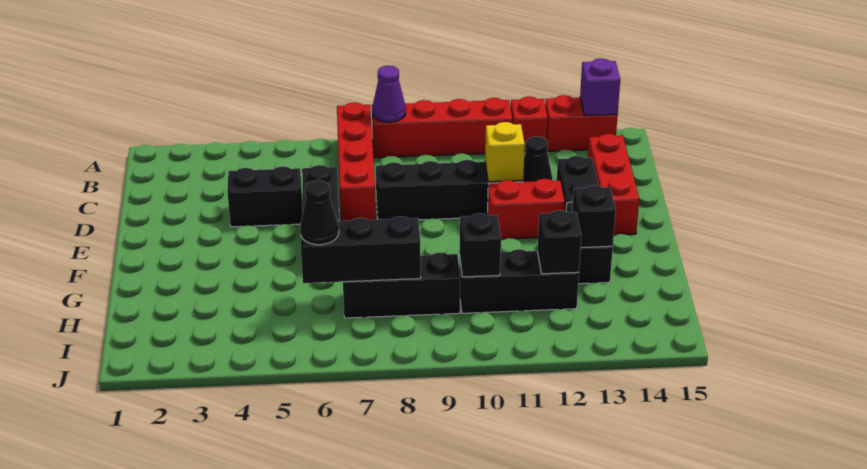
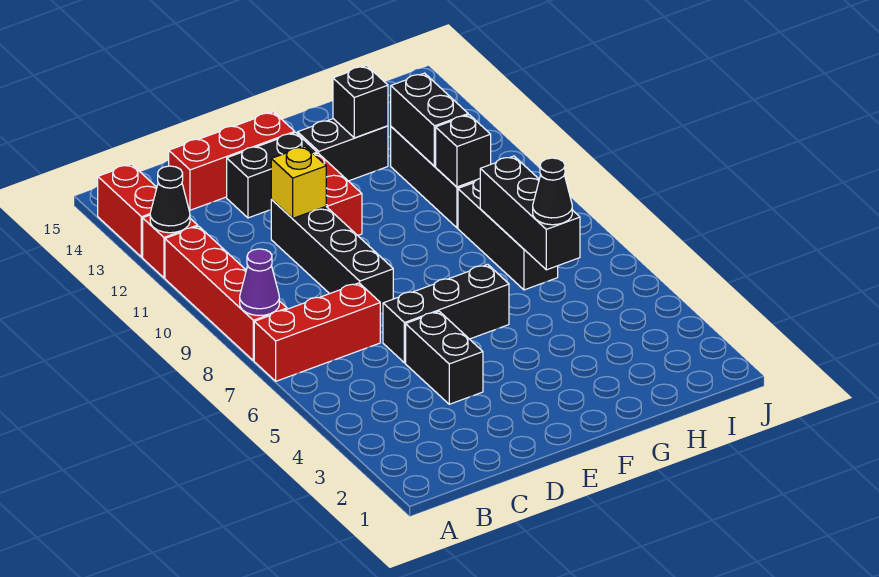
red brick A7:D7 level 1 -> red brick A7:C7 level 1
purple brick A14 level 2 -> none
black cone C12 level 1 -> black cone A12 level 2
black brick H12 level 2 -> black brick H11:H12 level 2

